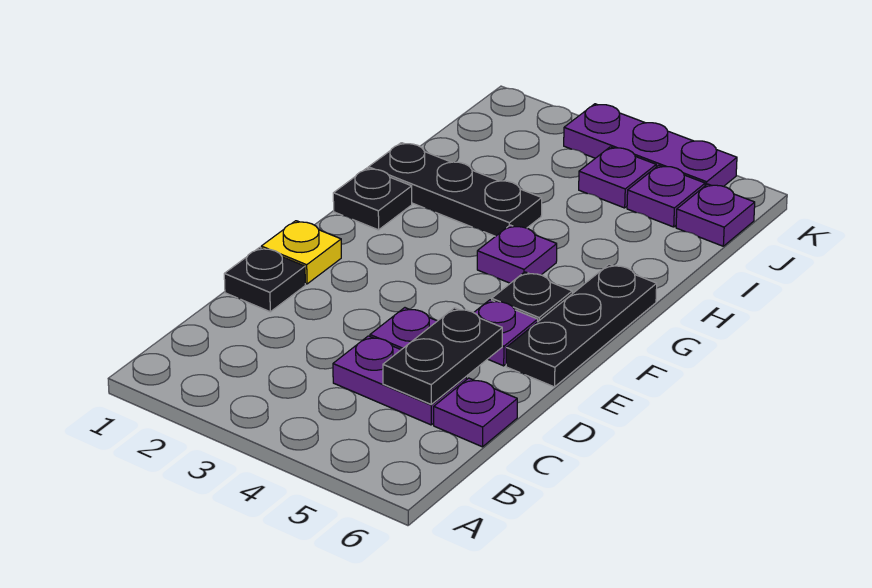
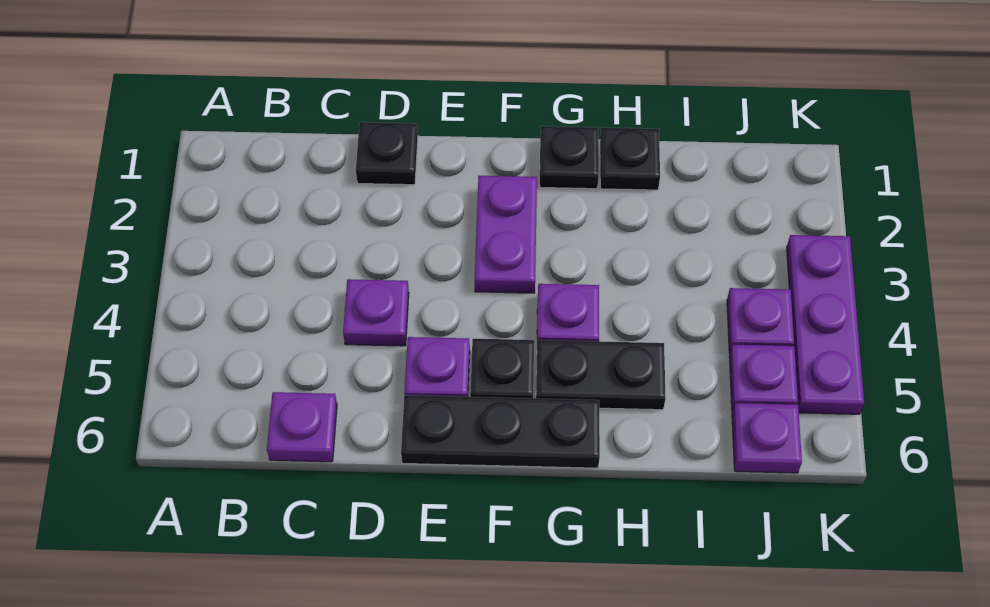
purple plate C4:C5 level 1 -> purple plate F2:F3 level 1
black plate C5:D5 level 2 -> black plate G5:H5 level 1
yellow plate E1 level 1 -> none
black plate H1:H3 level 1 -> black plate H1 level 1

